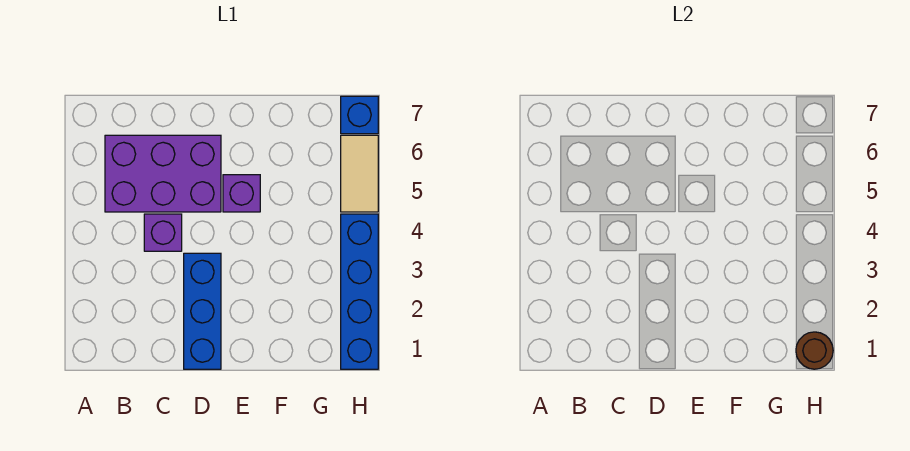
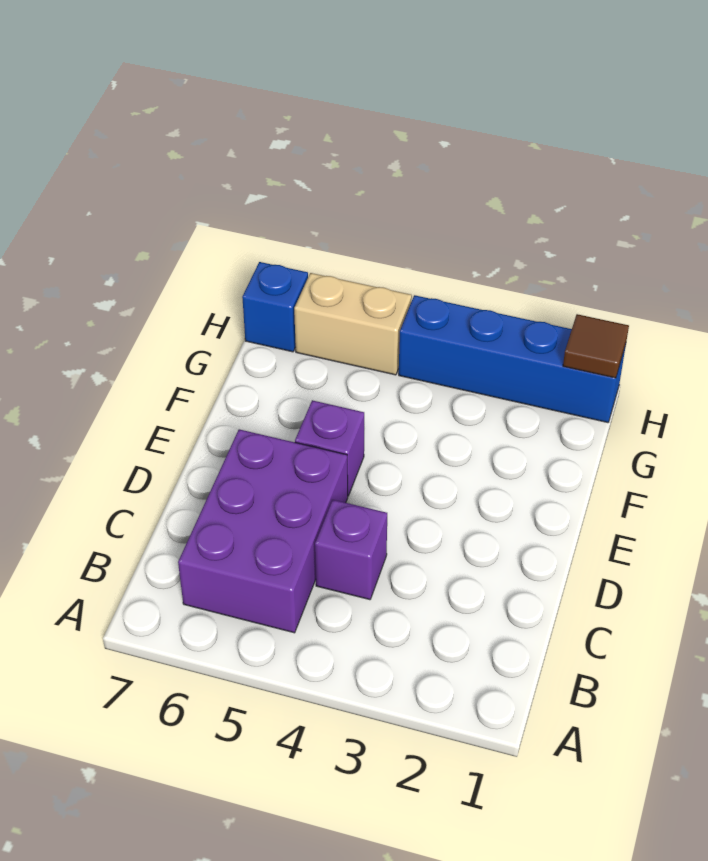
blue brick D1:D3 level 1 -> none
brown round brick H1 level 2 -> brown tile H1 level 2
tan tile H5:H6 level 1 -> tan brick H5:H6 level 1

